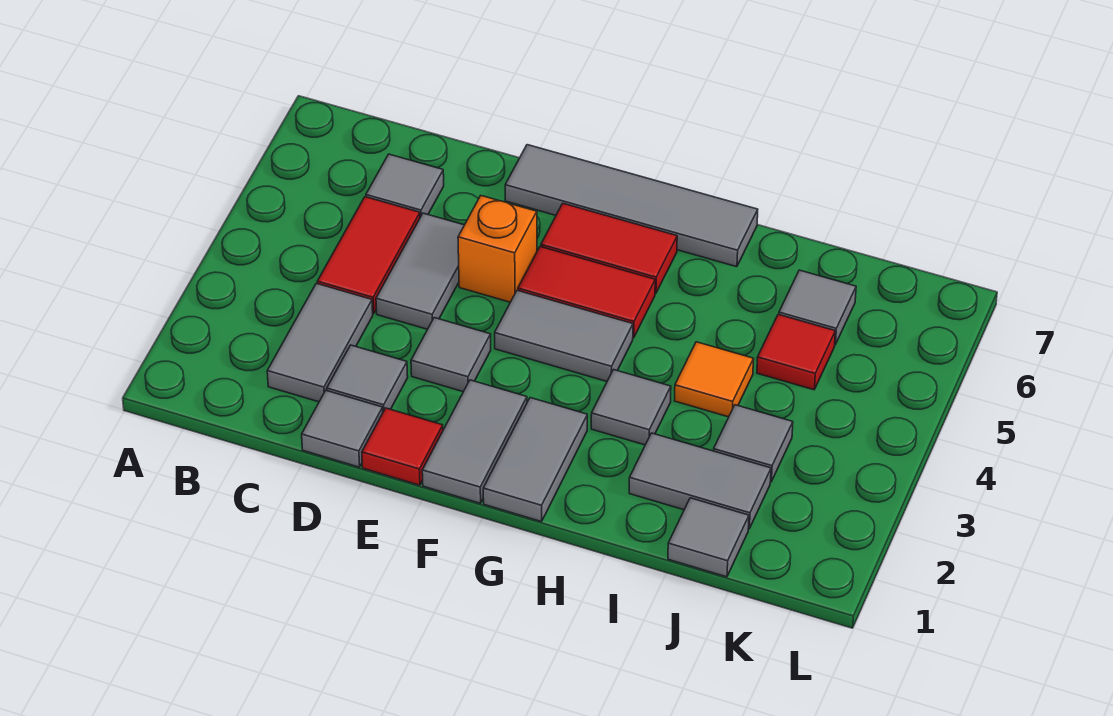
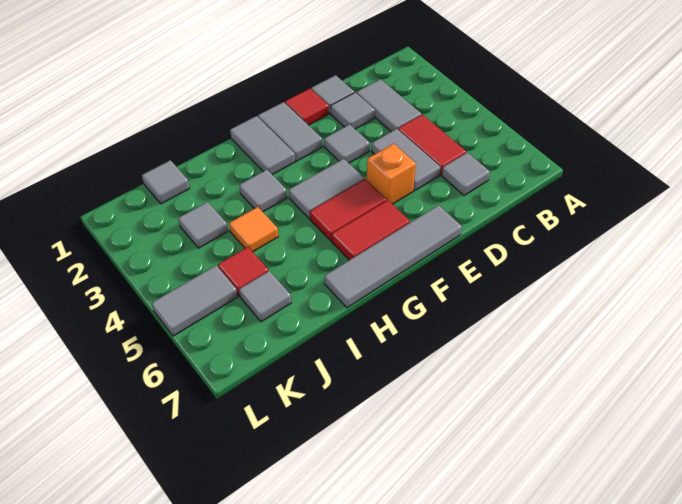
grey tile I2:J2 level 1 -> grey tile K5:L5 level 1

